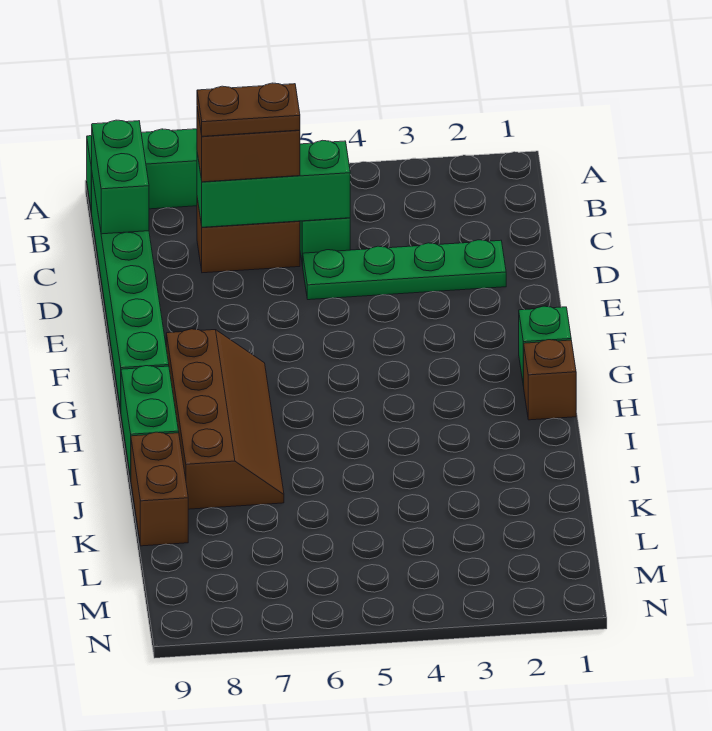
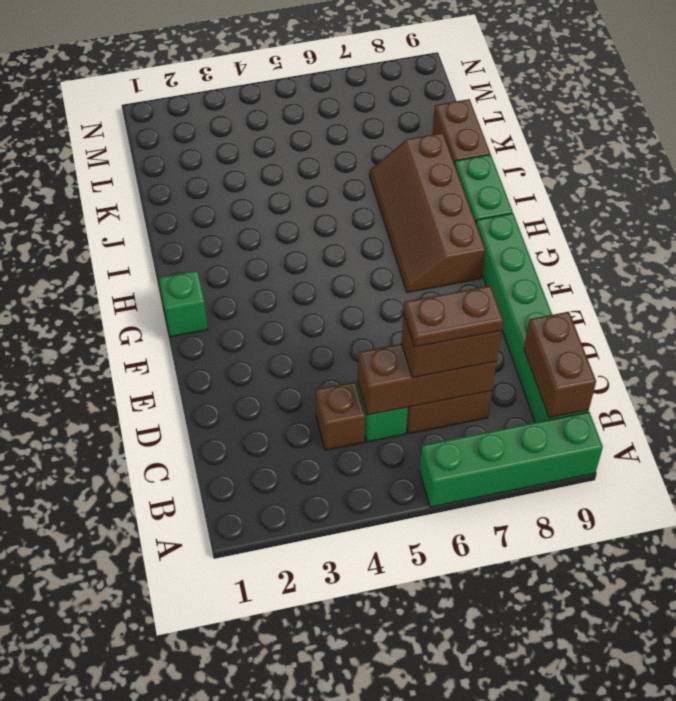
green brick B9:C9 level 2 -> brown brick B9:C9 level 2
green brick C5:C7 level 2 -> brown brick C5:C7 level 2
green plate D2:D5 level 1 -> none
brown brick H1 level 1 -> brown brick C4 level 1

